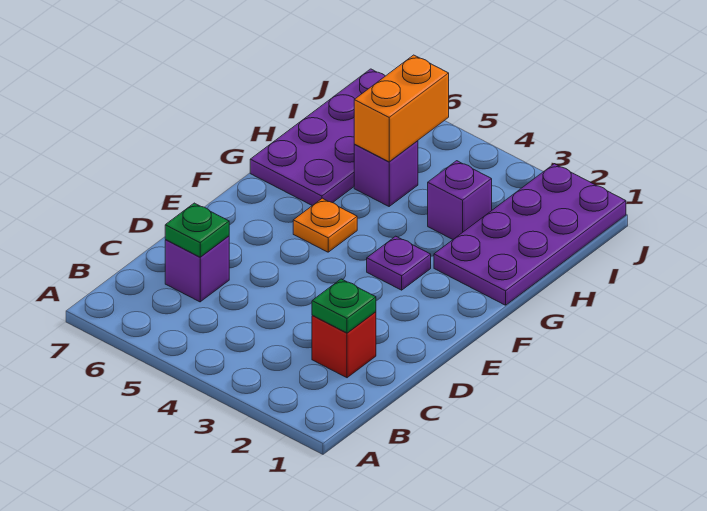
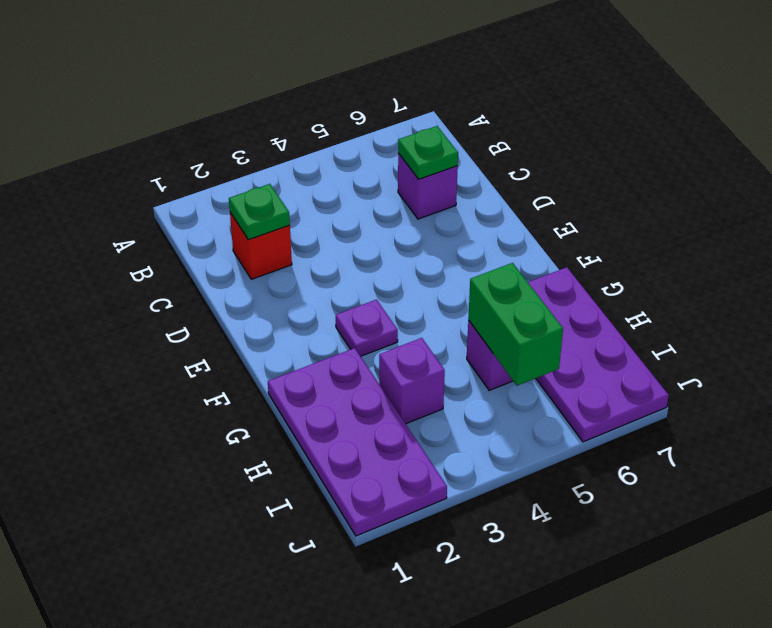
orange plate F5 level 1 -> none
orange brick H5:I5 level 2 -> green brick H5:I5 level 2

